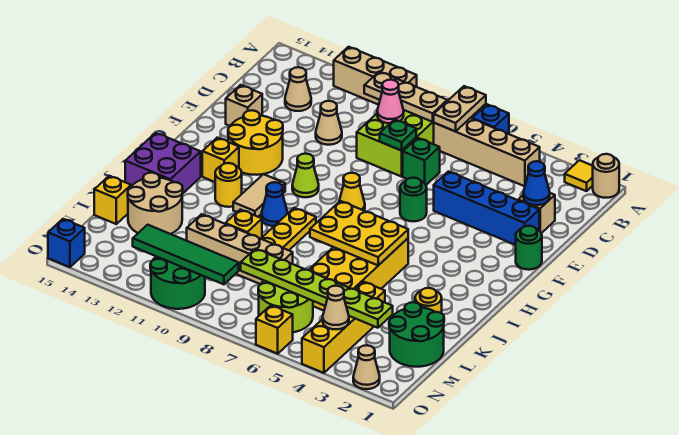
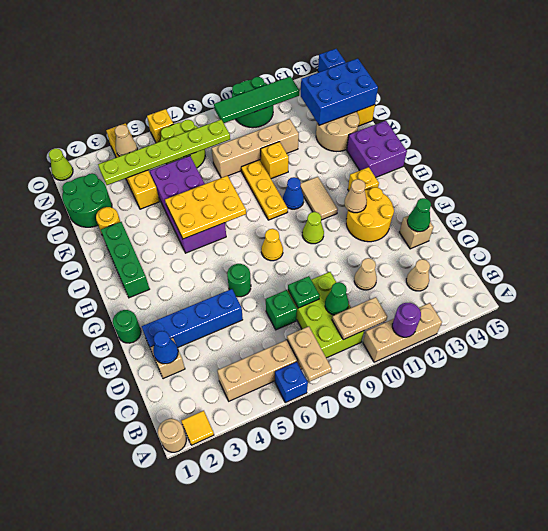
none -> purple round brick A11 level 2
tan plate B8:B10 level 2 -> tan plate B9:B10 level 2
pink cone C9 level 2 -> green cone C9 level 2
none -> green cone E14 level 2
none -> green brick H2:J2 level 1
yellow brick I5:L6 level 1 -> purple brick I5:L6 level 1
yellow round brick I12 level 1 -> none
none -> blue brick L13:M15 level 2
none -> lime cone O1 level 1
tan cone O2 level 1 -> tan cone G12 level 2

